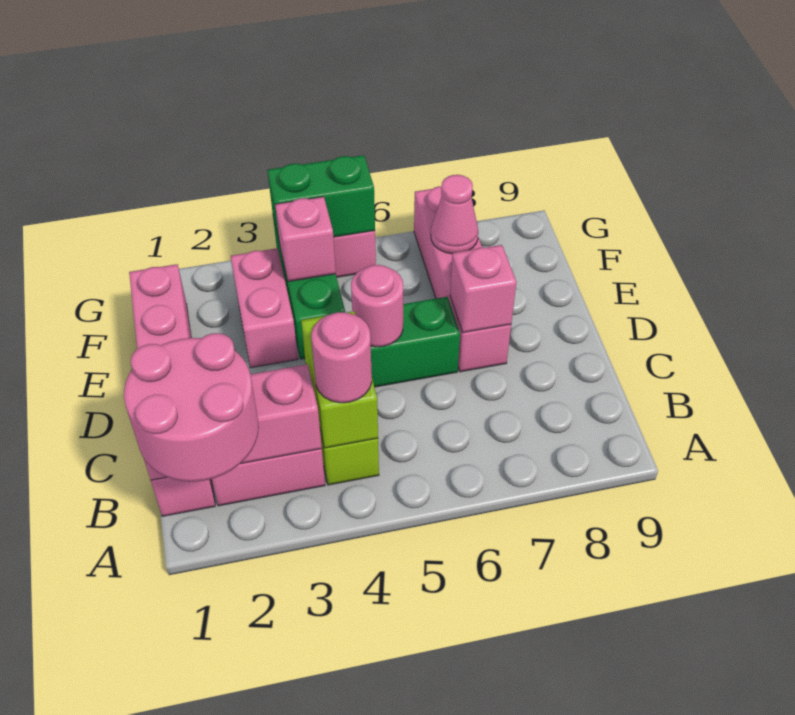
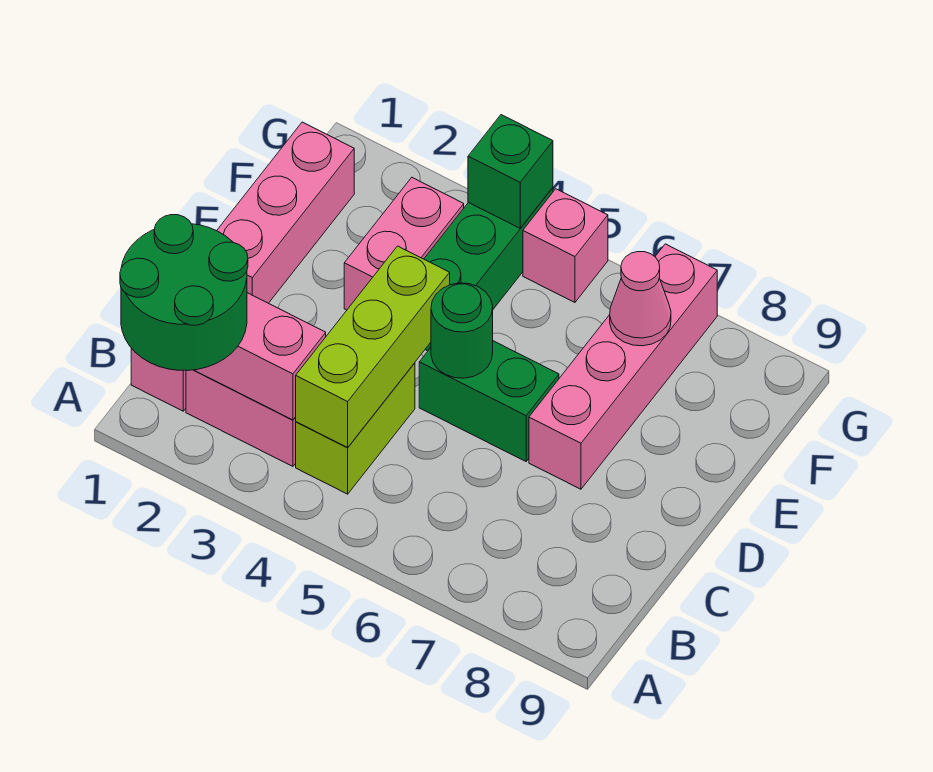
pink round brick A1:B2 level 3 -> green round brick A1:B2 level 3
lime brick B4:C4 level 2 -> lime brick B4:D4 level 2
pink round brick B4 level 3 -> none
pink round brick D5 level 2 -> green round brick D5 level 2
pink brick D7 level 2 -> none
pink brick F4 level 2 -> none
green brick G4:G5 level 2 -> green brick G4 level 2

